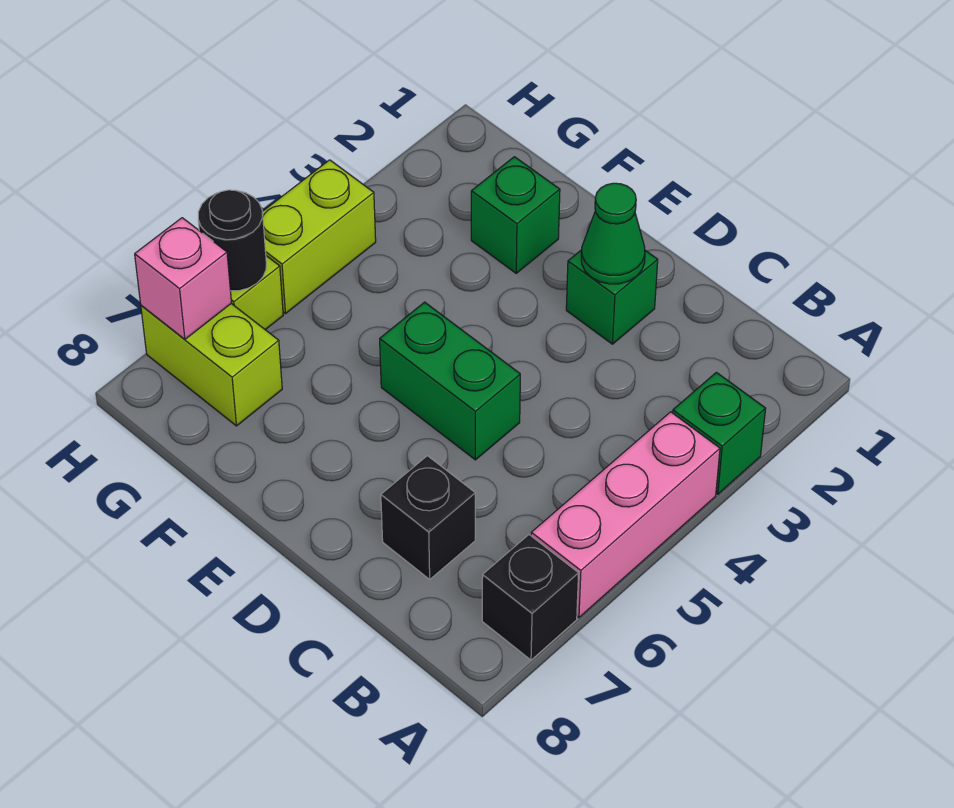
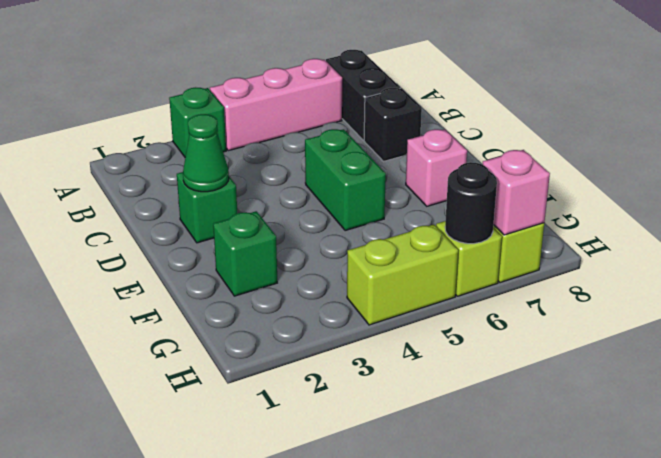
black brick A7 level 1 -> black brick A7:B7 level 1
none -> pink brick E7 level 1

